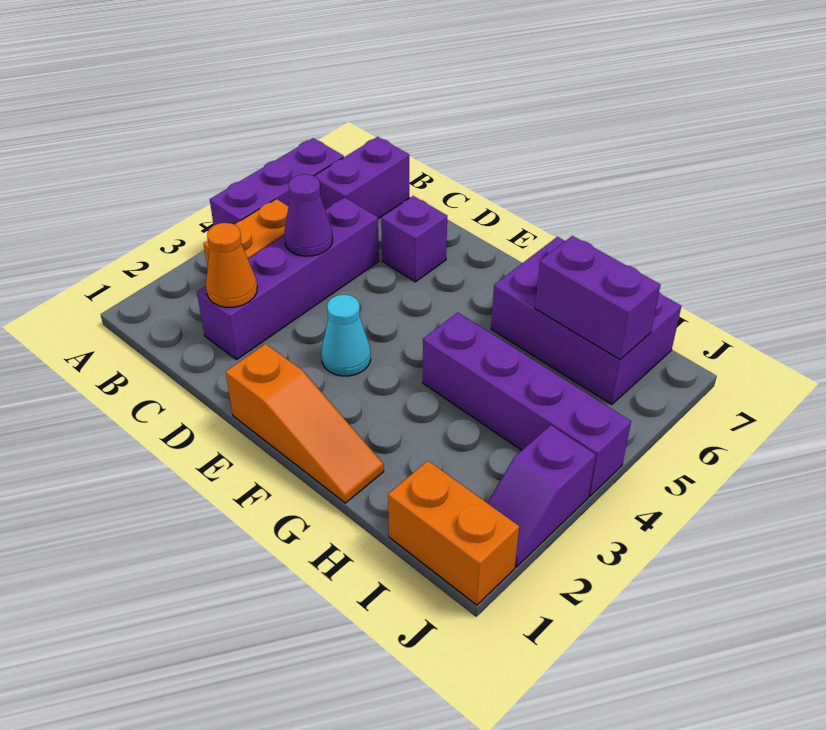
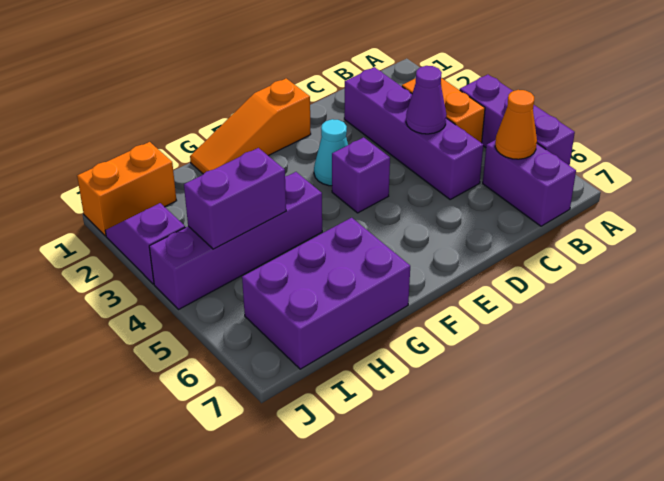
orange cone C2 level 2 -> orange cone B6 level 2
purple brick D6 level 1 -> purple brick E4 level 1
purple brick H6:I6 level 2 -> purple brick H4:I4 level 2

